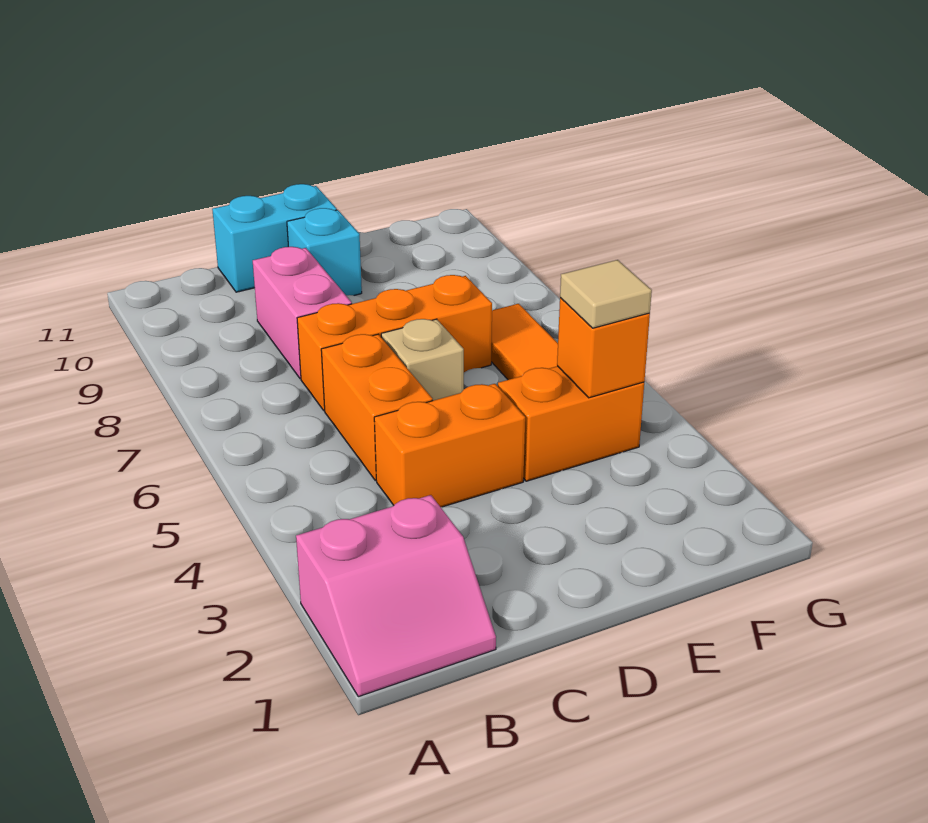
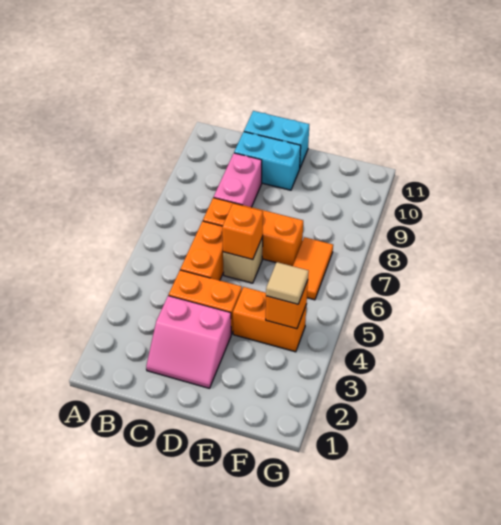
pink slope A1:B2 level 1 top 2 -> pink slope C2:D3 level 1 top 3
none -> orange brick D6 level 2
cyan brick D10 level 1 -> cyan brick C10:D10 level 1

